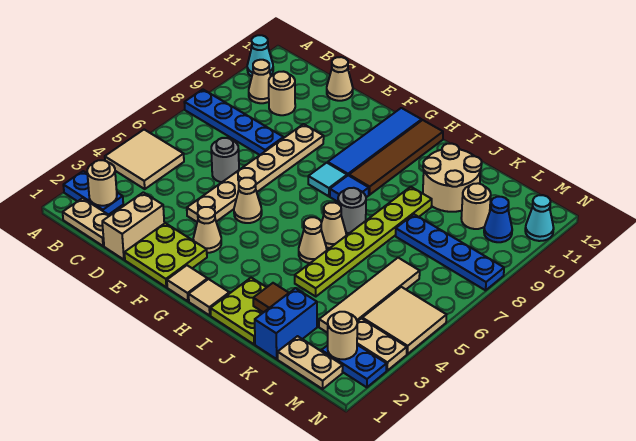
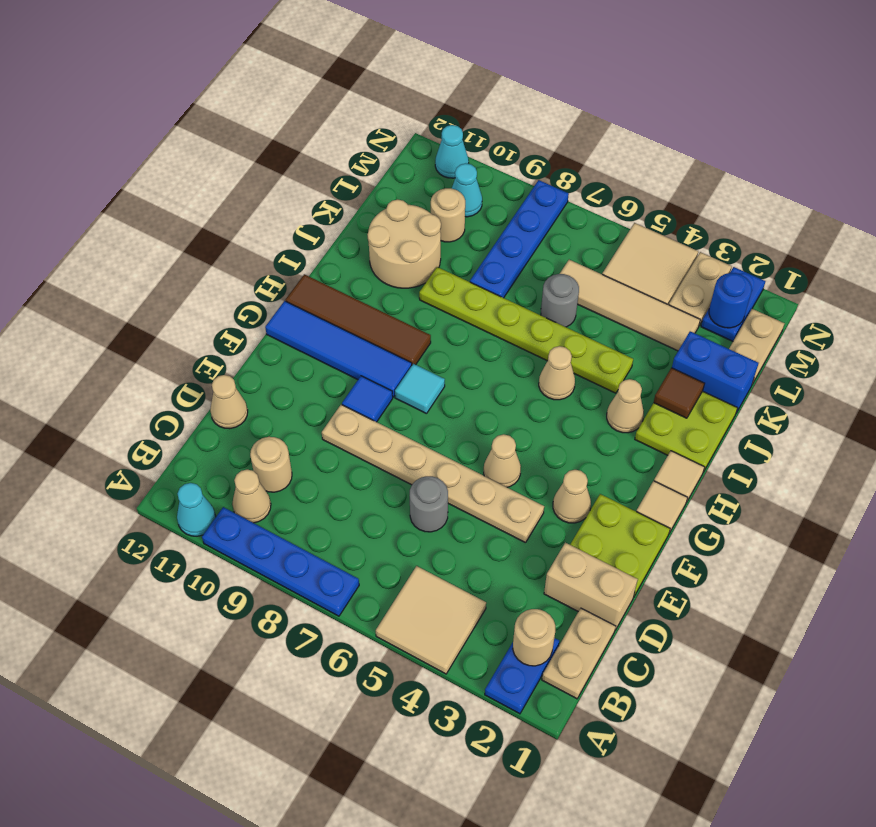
blue plate A8:D8 level 1 -> blue plate A7:A10 level 1
blue tile H8 level 1 -> blue tile F9 level 1
tan cone I6 level 1 -> tan cone I3 level 1
grey round brick I7 level 1 -> grey round brick K6 level 1
tan round brick M2 level 2 -> blue round brick M2 level 2
blue cone M10 level 1 -> cyan cone M10 level 1

